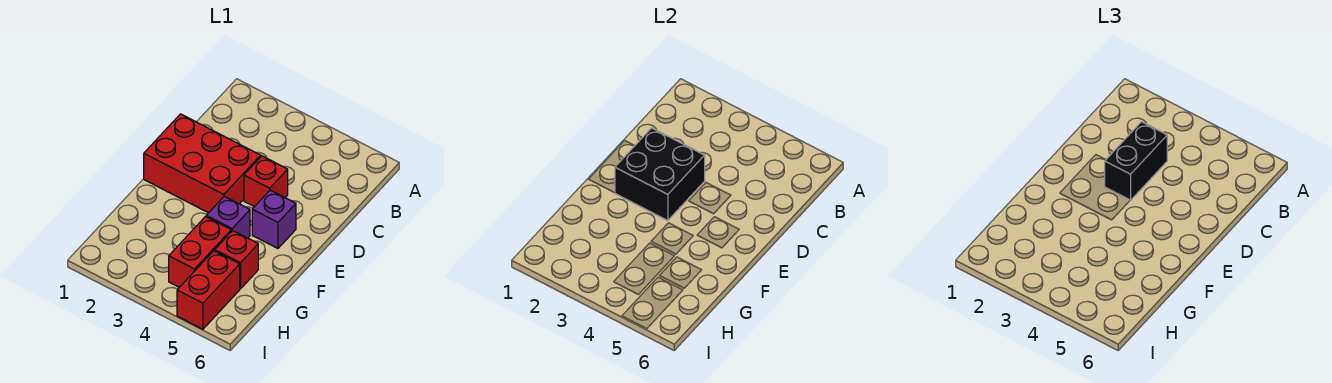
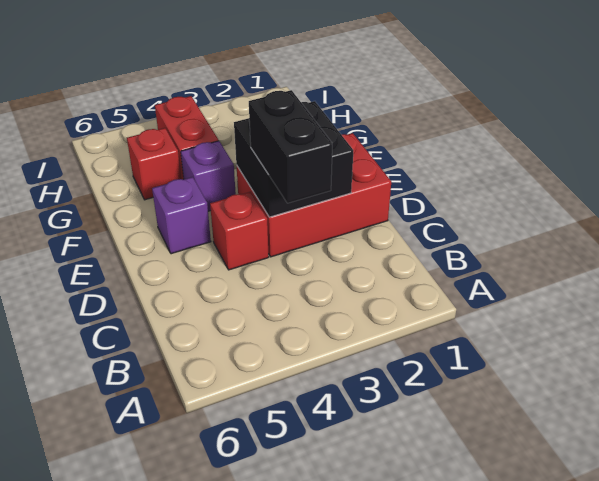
red brick H5:I5 level 1 -> none

